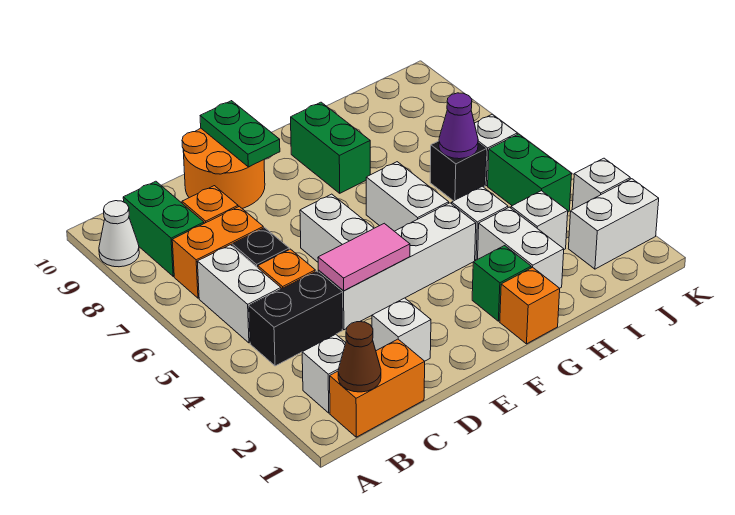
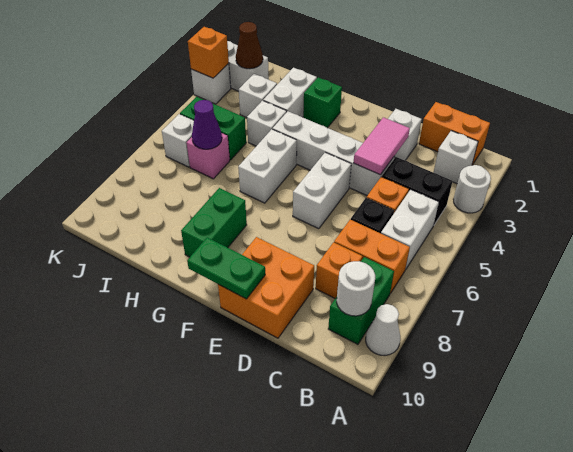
none -> white round brick A3 level 1
brown cone B1 level 2 -> brown cone J2 level 2
none -> white round brick B9 level 2
pink tile D4:E4 level 2 -> pink tile D3:D4 level 2
orange round brick D9:E10 level 1 -> orange brick D9:E10 level 1
green plate E9:E10 level 2 -> green plate E10:F10 level 2
orange brick G1 level 1 -> orange brick K3 level 2
black brick I6 level 1 -> pink brick I6 level 1
green brick J4:J5 level 1 -> green brick I5:J5 level 1

